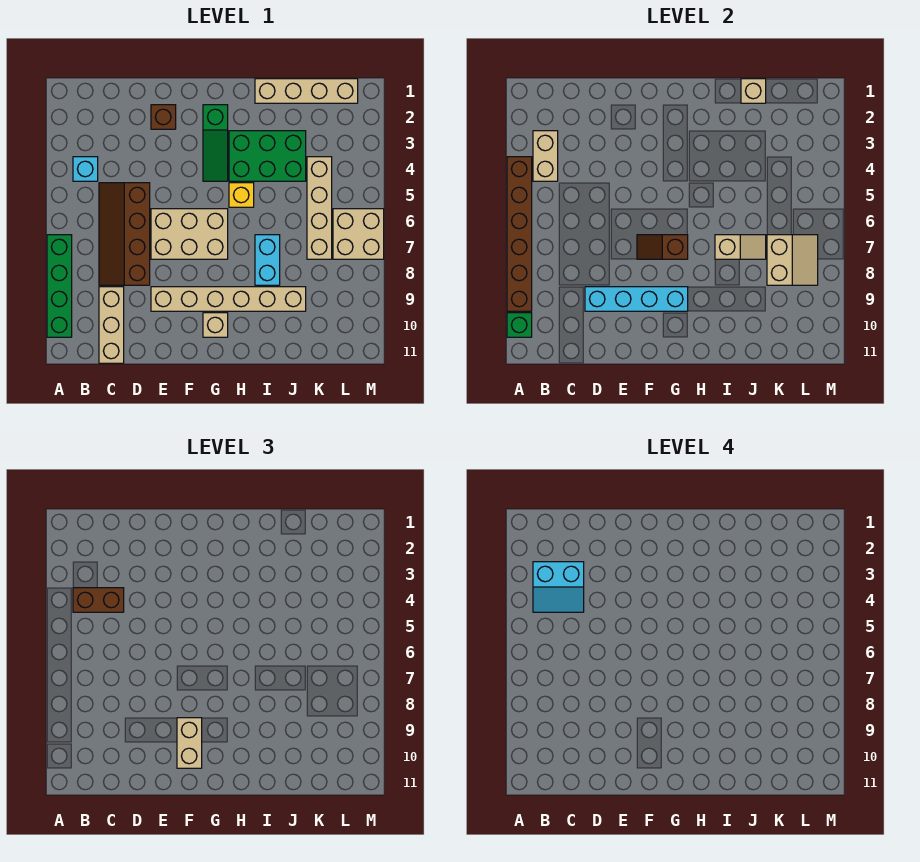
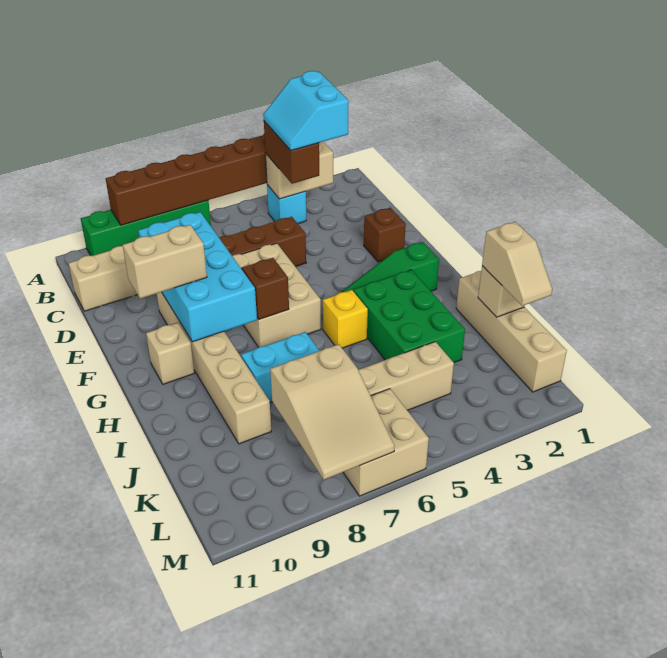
green brick A10 level 2 -> none
cyan brick D9:G9 level 2 -> cyan brick D8:G9 level 2
tan slope I7:J7 level 2 top I -> tan slope J1:K1 level 3 top J
tan slope K7:L8 level 2 top K -> tan slope K7:M8 level 2 top K

